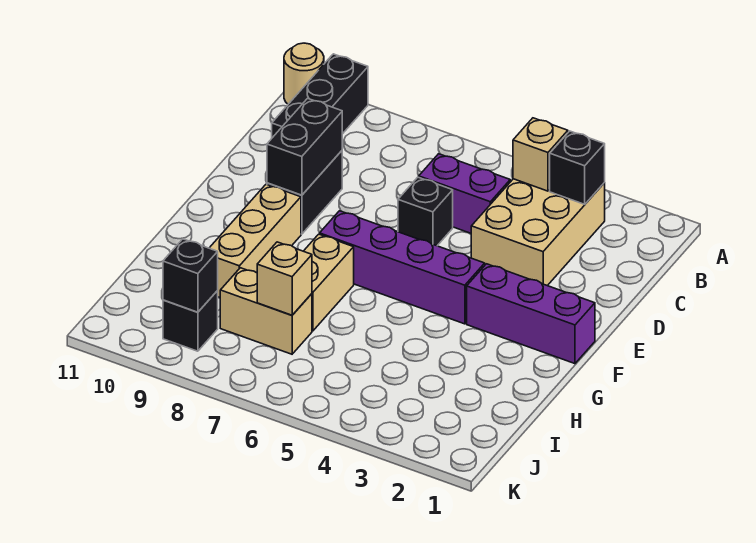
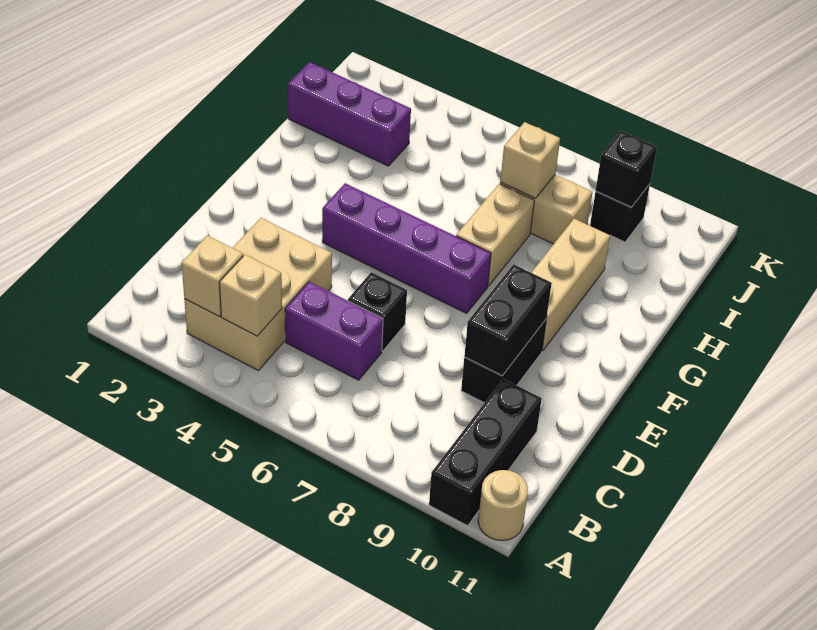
black brick B3 level 2 -> tan brick B3 level 2
purple brick F1:F3 level 1 -> purple brick I1:I3 level 1

